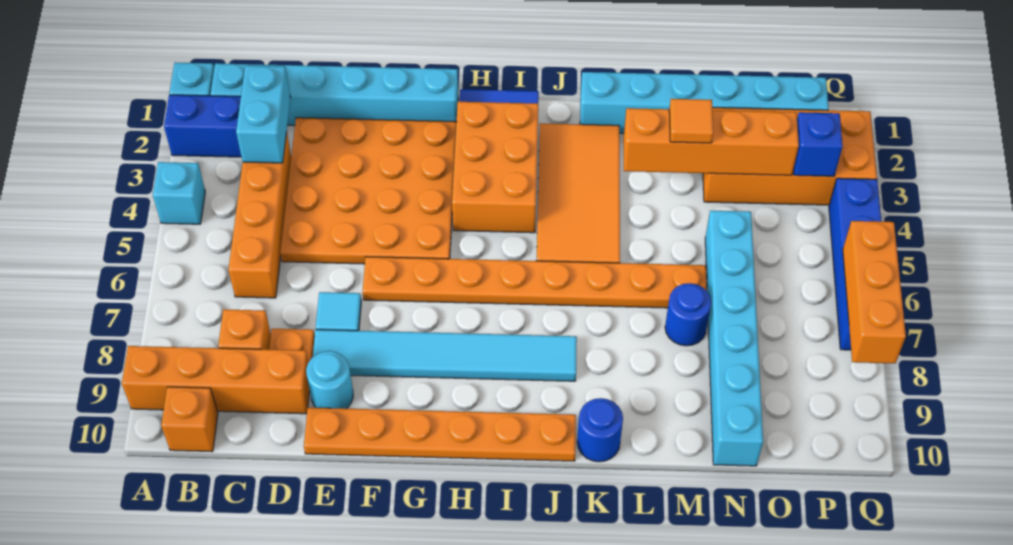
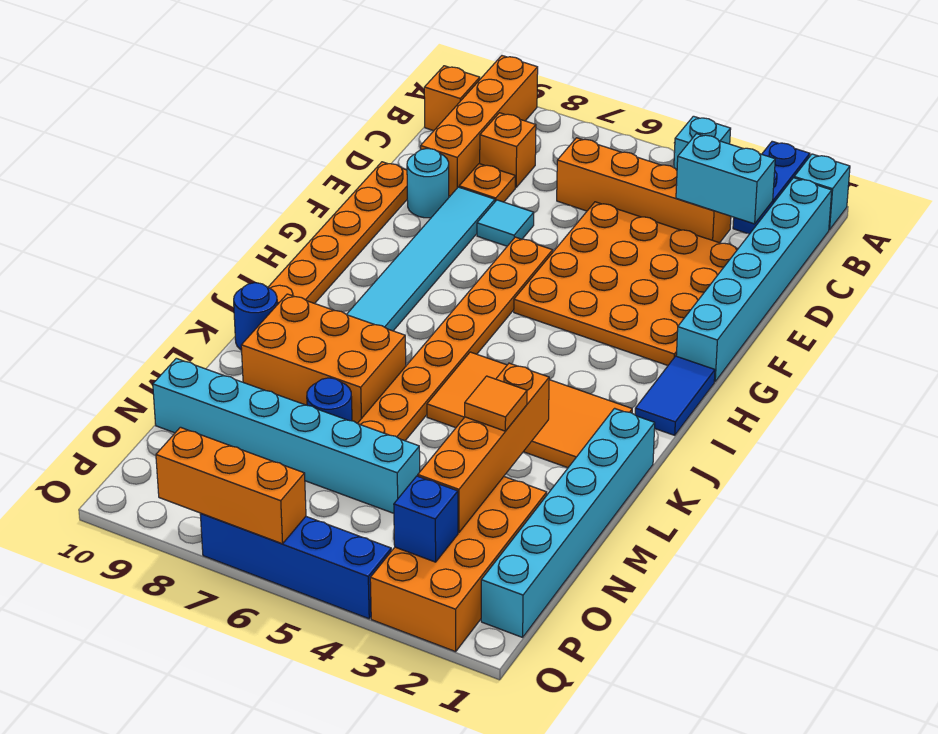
orange brick H2:I4 level 1 -> orange brick K7:L9 level 1

